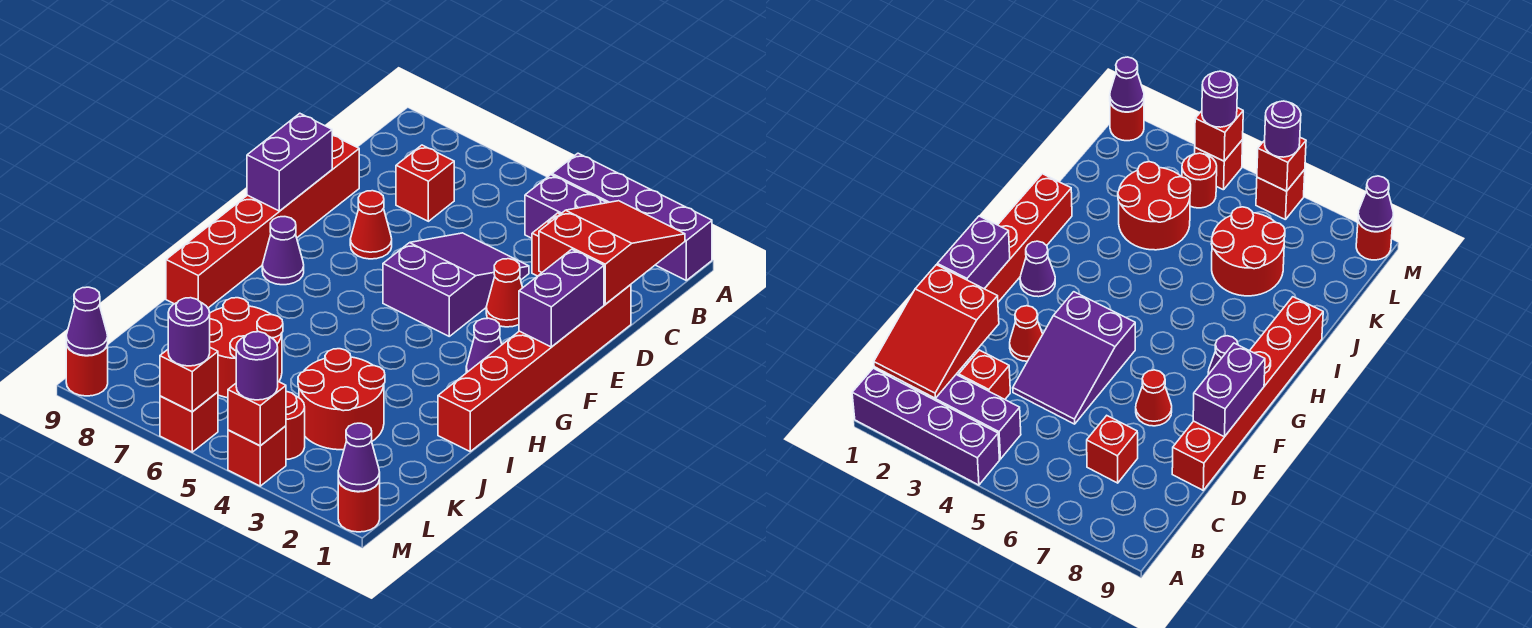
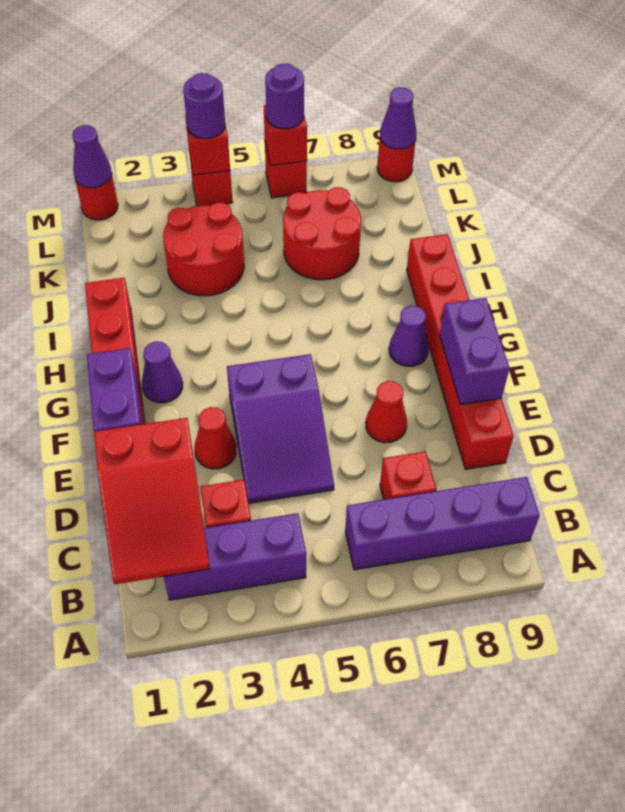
purple brick A1:A4 level 1 -> purple brick B6:B9 level 1
red round brick L4 level 1 -> none

